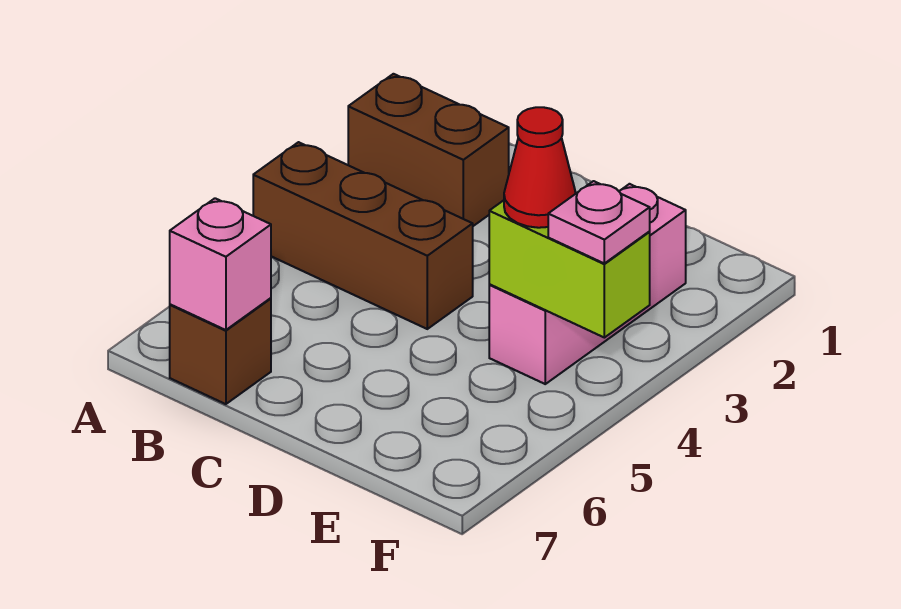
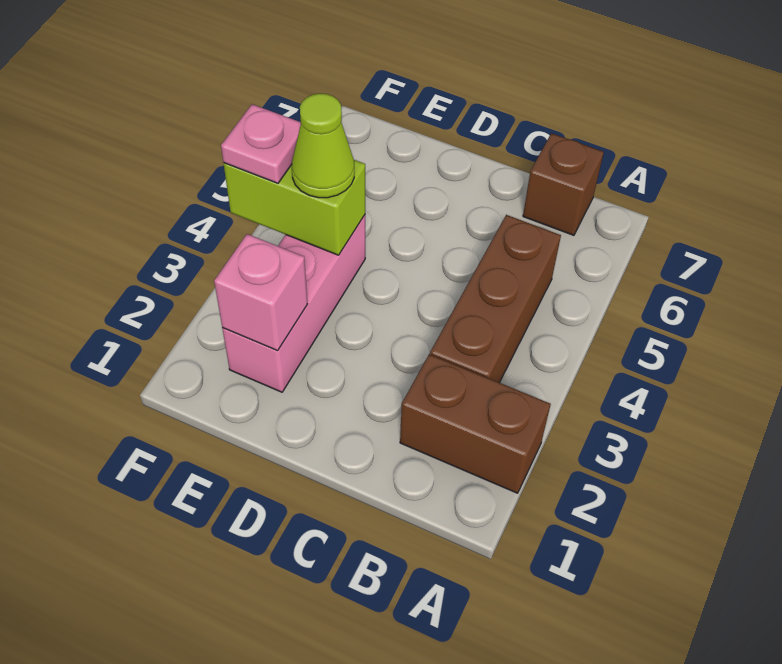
brown brick A4:C4 level 1 -> brown brick B3:B5 level 1
pink brick B7 level 2 -> pink brick E2 level 2
red cone E4 level 3 -> lime cone E4 level 3

